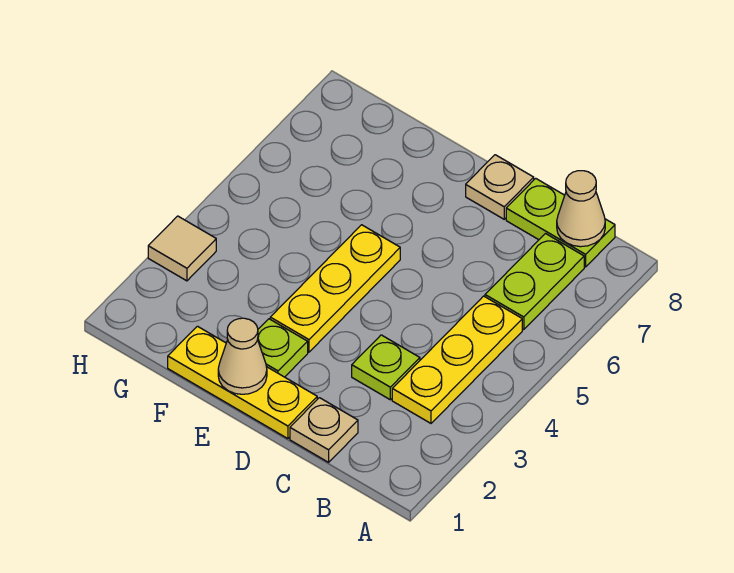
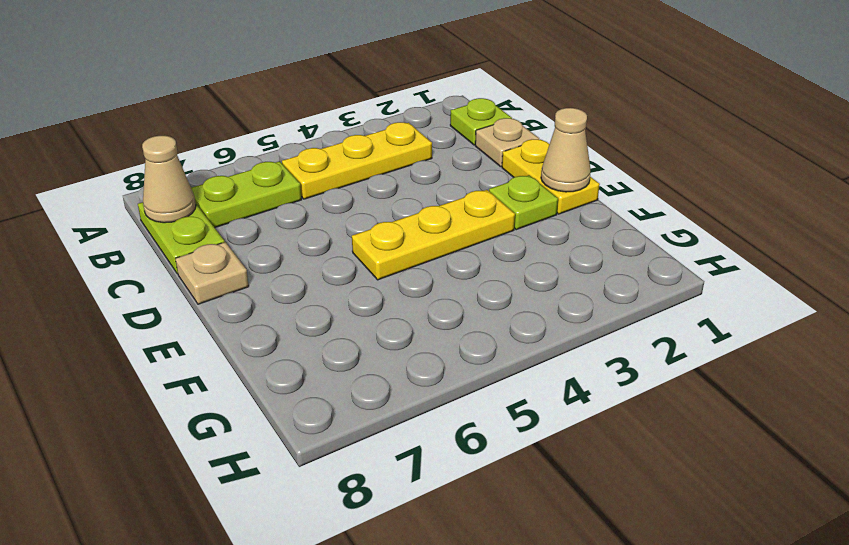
lime plate C3 level 1 -> lime plate B1 level 1
yellow plate D1:F1 level 1 -> yellow plate D1:E1 level 1
tan tile H3 level 1 -> none

